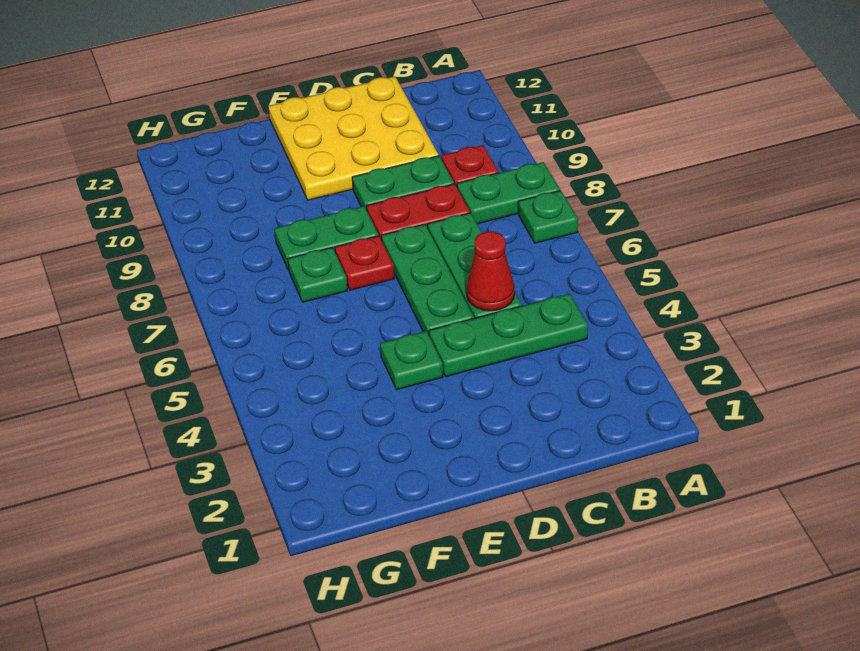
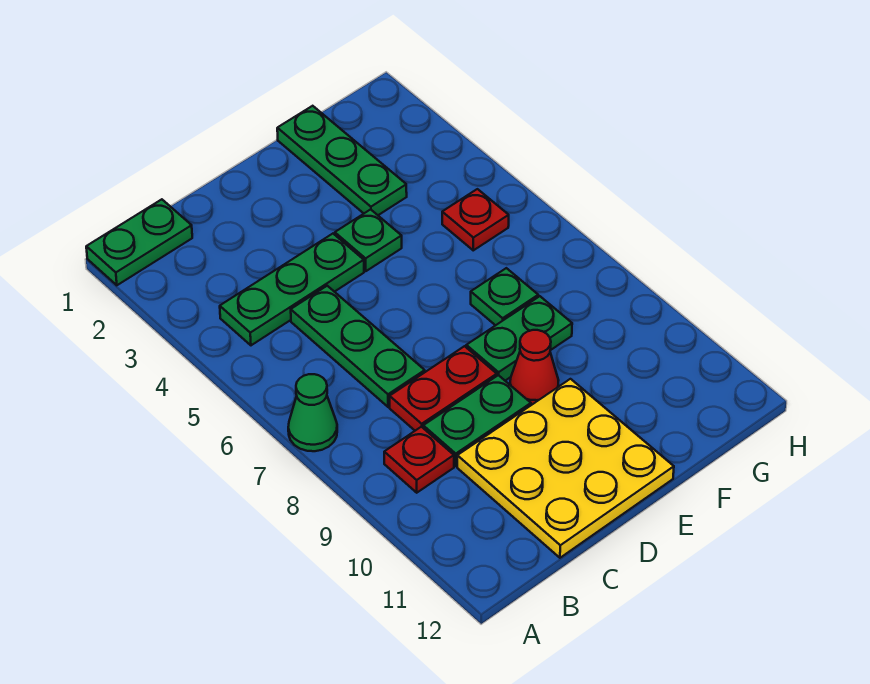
green plate A7 level 1 -> green cone A7 level 1
green plate A8:B8 level 1 -> green plate A1:B1 level 1
red cone C5 level 2 -> red cone E9 level 1
green plate D5:D7 level 1 -> green plate F1:F3 level 1
red plate E7 level 1 -> red plate G5 level 1

